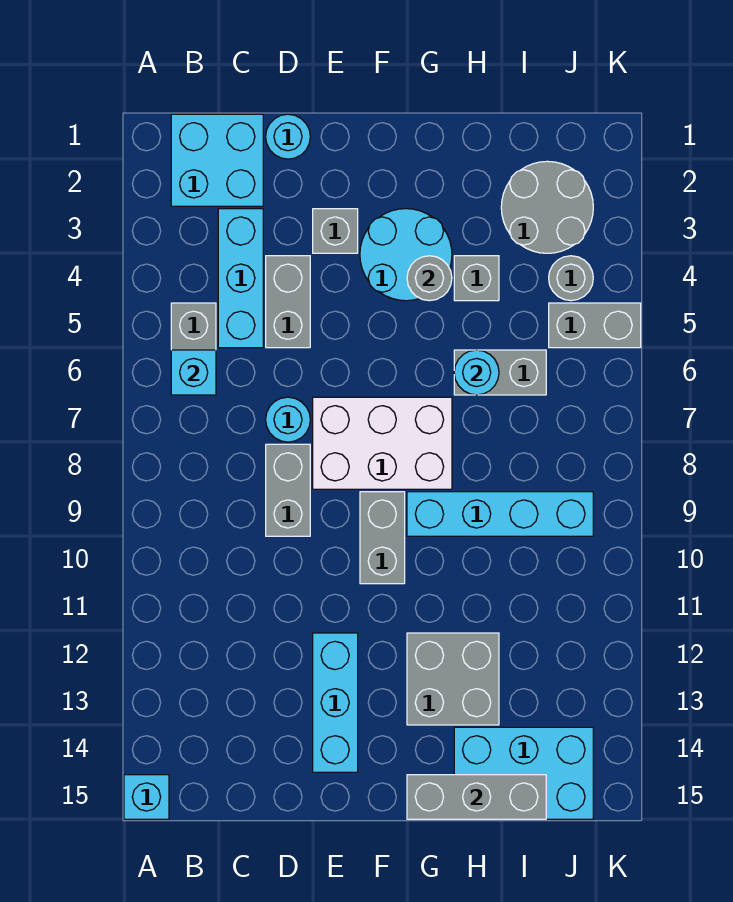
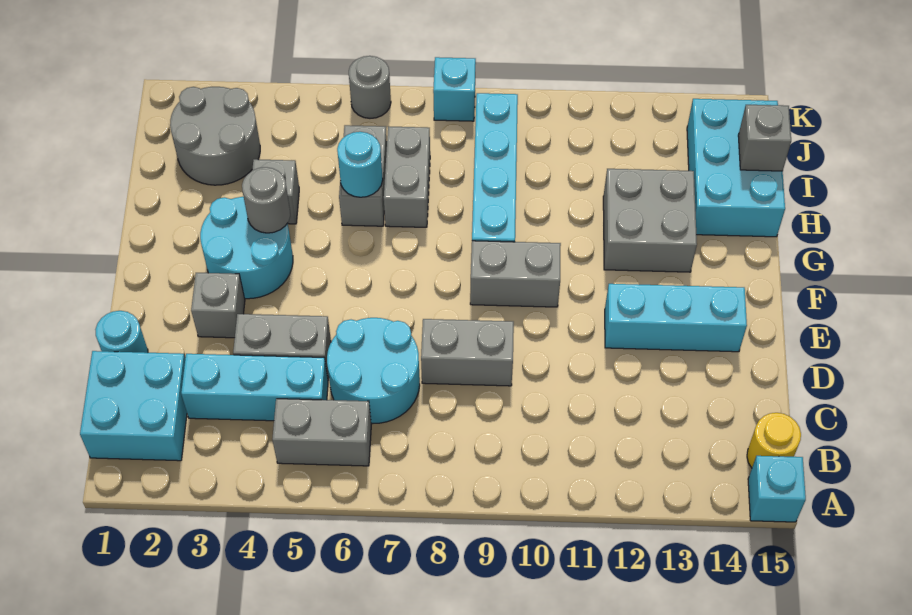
cyan brick B6 level 2 -> cyan brick K8 level 1
none -> yellow round brick B15 level 1
cyan round brick D7 level 1 -> cyan round brick C6:D7 level 1
white brick E7:G8 level 1 -> none
grey brick G15:I15 level 2 -> grey brick I15 level 2
grey round brick J4 level 1 -> grey round brick K6 level 1
grey brick J5:K5 level 1 -> grey brick H7:I7 level 1

